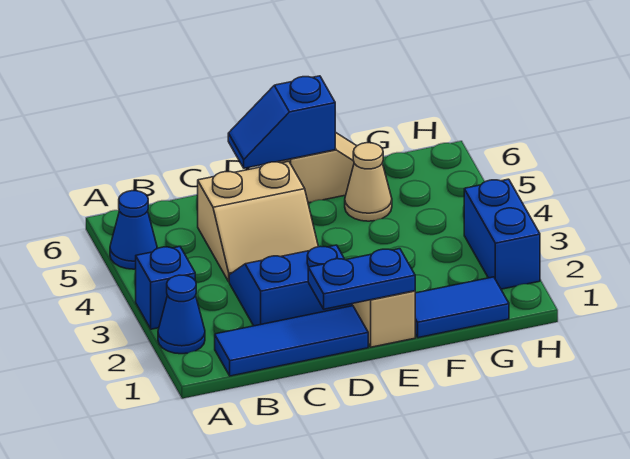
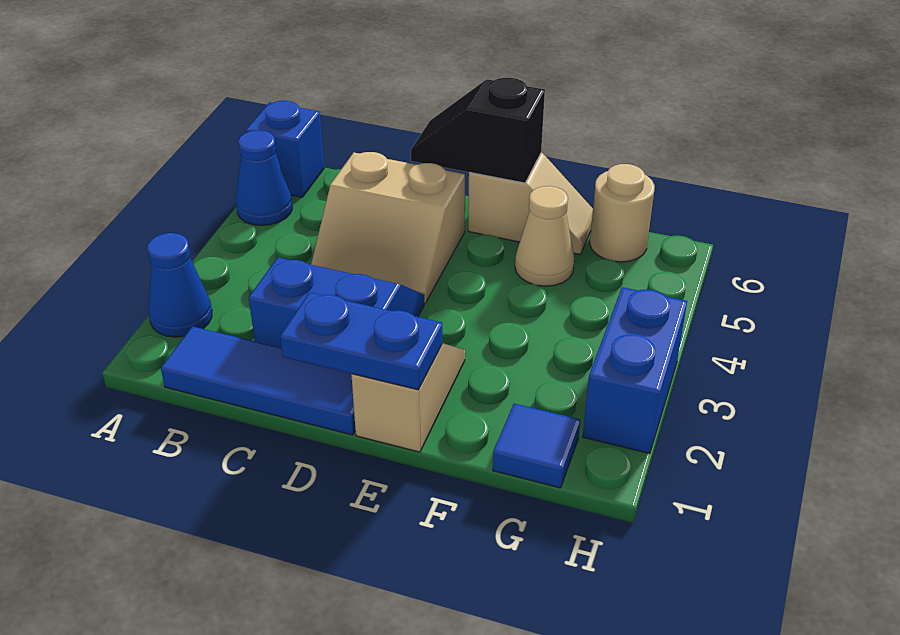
blue brick A3 level 1 -> blue brick A6 level 1
blue slope D6:E6 level 2 top E -> black slope D6:E6 level 2 top E
blue tile F1:G1 level 1 -> blue tile G1 level 1
none -> tan round brick G6 level 1

